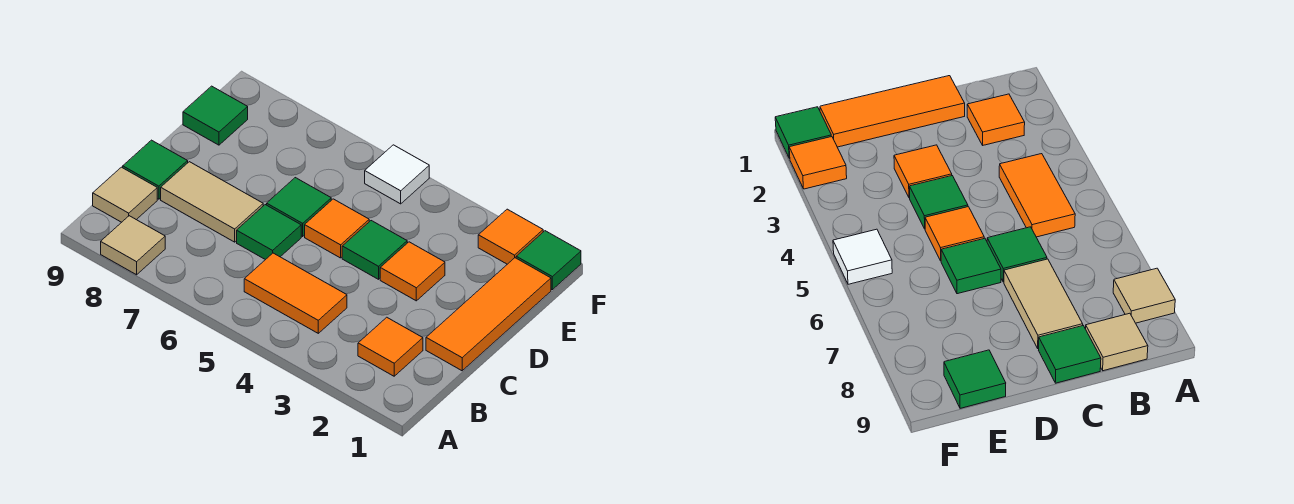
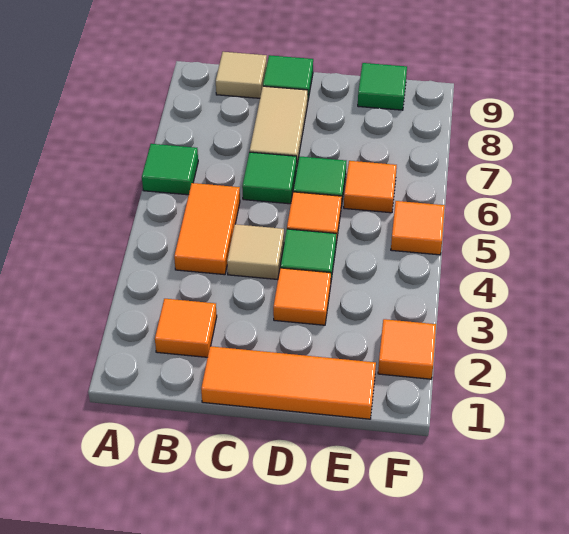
tan tile A8 level 1 -> tan tile C4 level 1
none -> orange tile E6 level 1
green tile F1 level 1 -> green tile A6 level 1
white tile F5 level 1 -> orange tile F5 level 1

